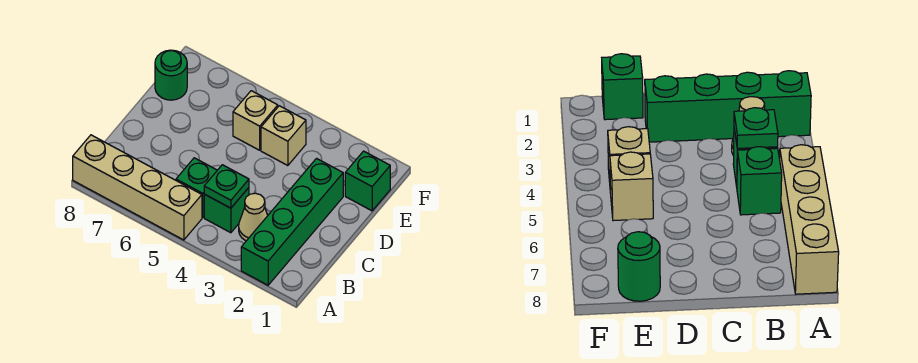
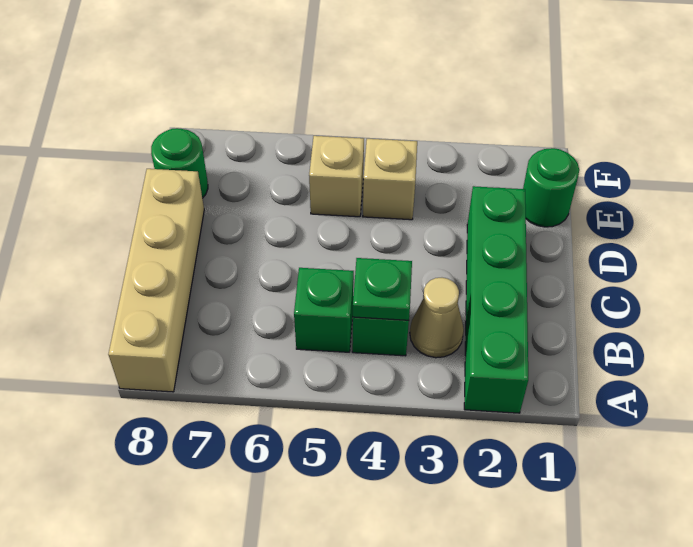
tan brick A5:A8 level 1 -> tan brick A8:D8 level 1
green brick E1 level 1 -> green round brick E1 level 1

